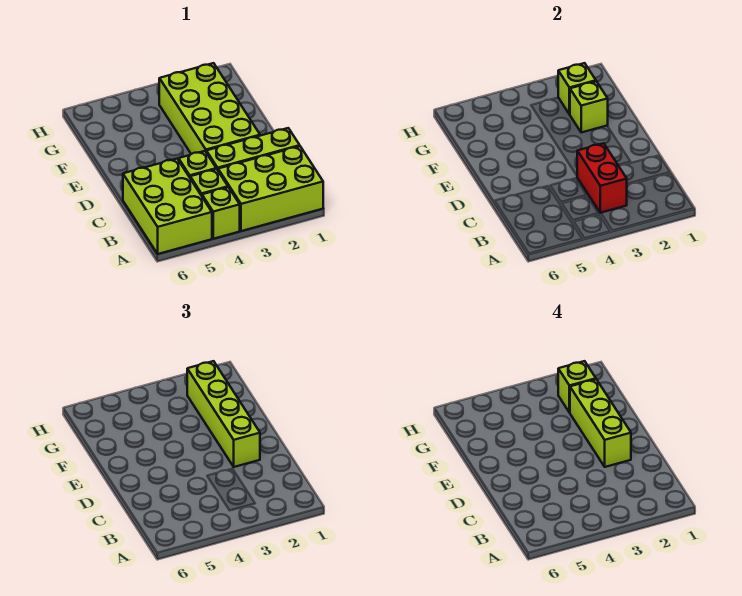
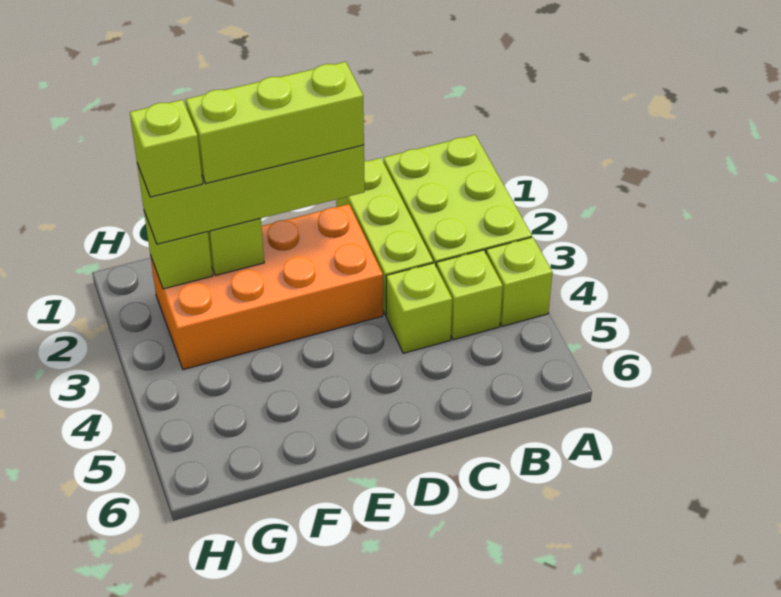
lime brick A5:C6 level 1 -> none
red brick B3:C3 level 2 -> none
lime brick D2:G3 level 1 -> orange brick D2:G3 level 1

